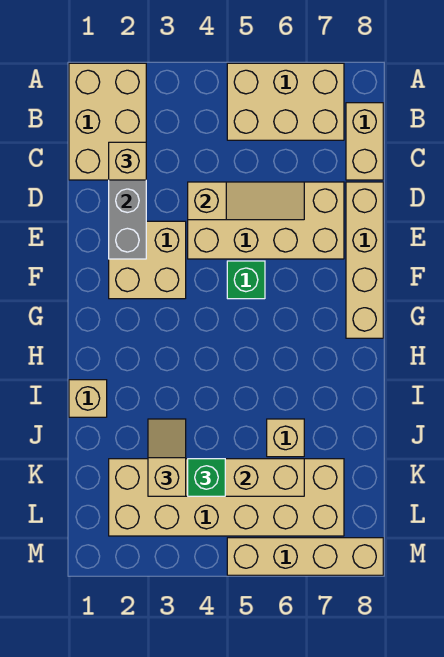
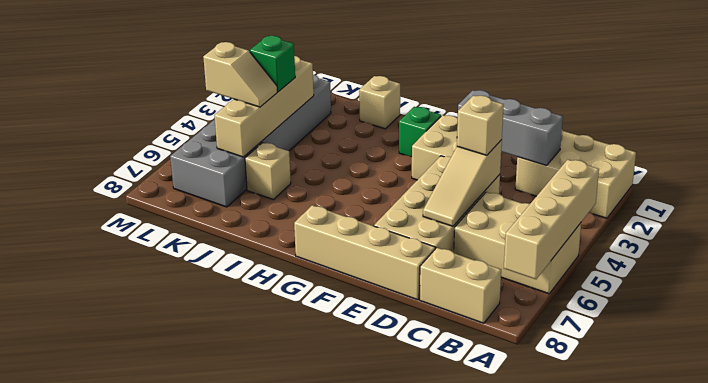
tan brick A5:B7 level 1 -> tan brick A5:C6 level 1
tan brick C2 level 3 -> tan brick D4 level 3
green brick F5 level 1 -> green brick G2 level 1
tan slope J3:K3 level 3 top K -> tan slope K5:L5 level 3 top L
tan brick K2:L7 level 1 -> grey brick K2:L7 level 1
tan brick M5:M8 level 1 -> tan brick A4:A7 level 2

